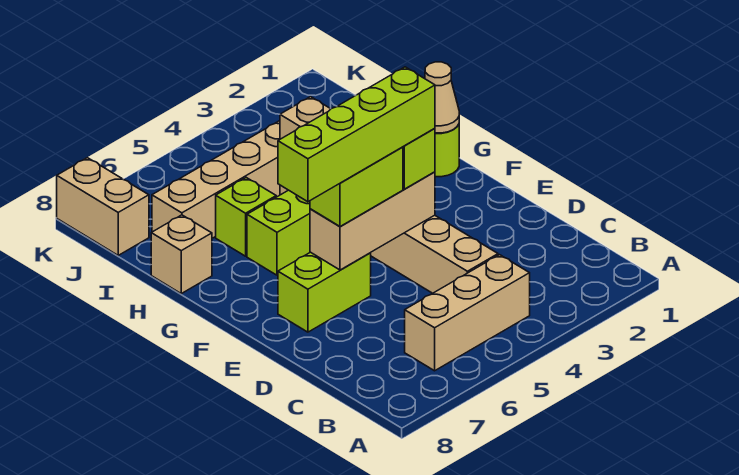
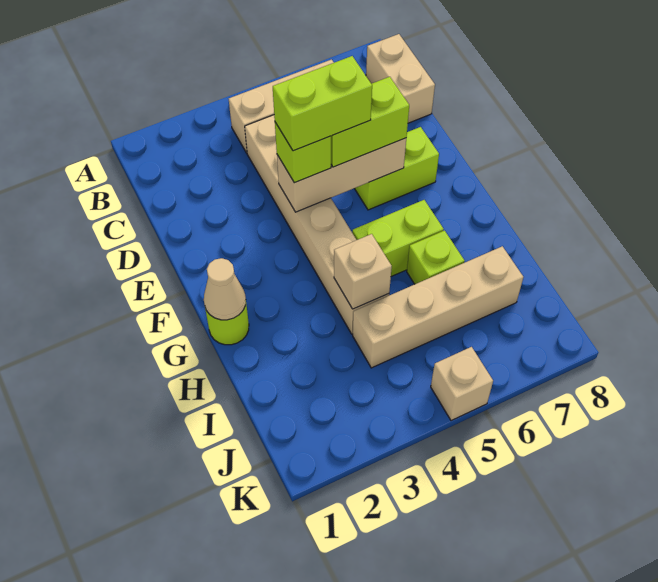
lime brick E4:E7 level 4 -> lime brick E4:E5 level 4
tan brick H8 level 1 -> tan brick K5 level 1
tan brick J8:K8 level 1 -> tan brick B8:C8 level 1

